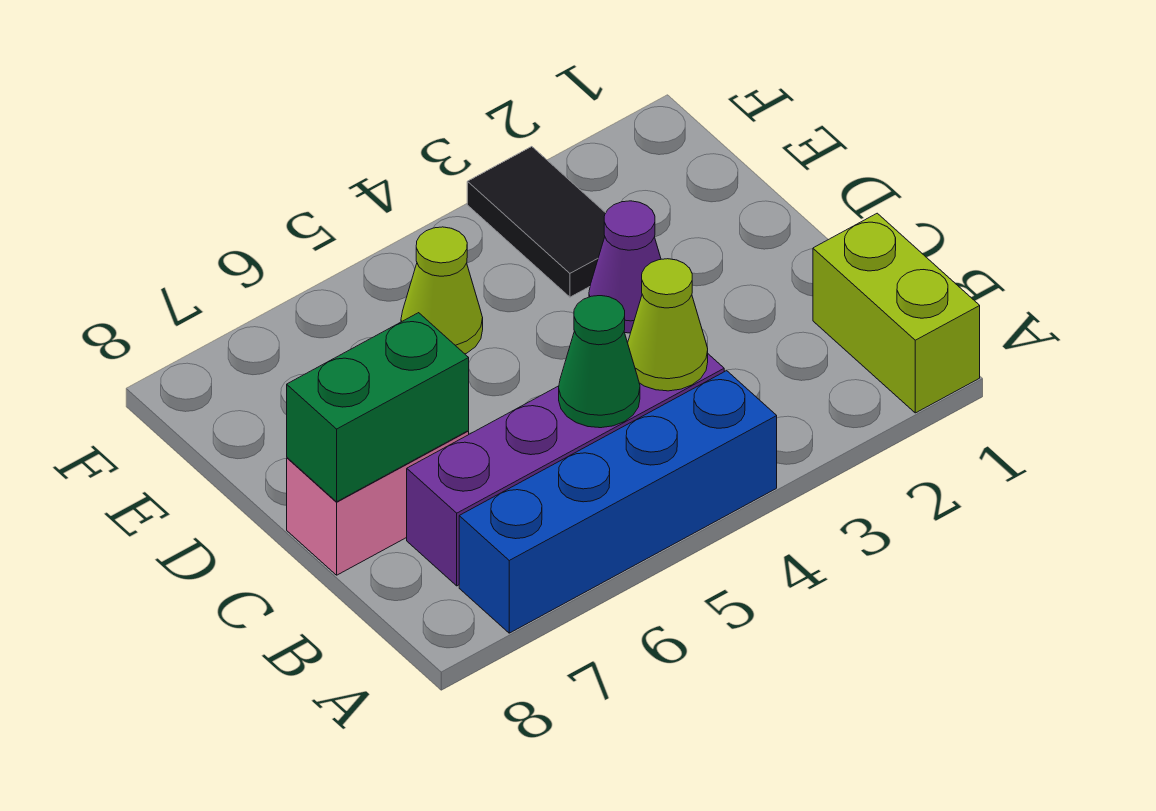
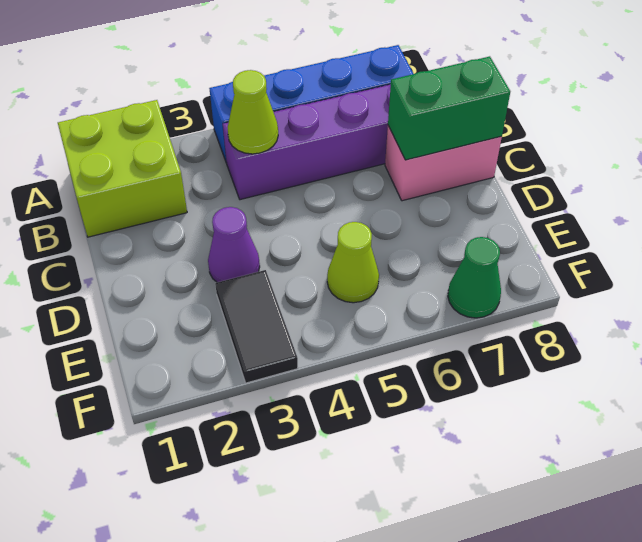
lime brick A1:B1 level 1 -> lime brick A1:B2 level 1
green cone B5 level 2 -> green cone F7 level 1

